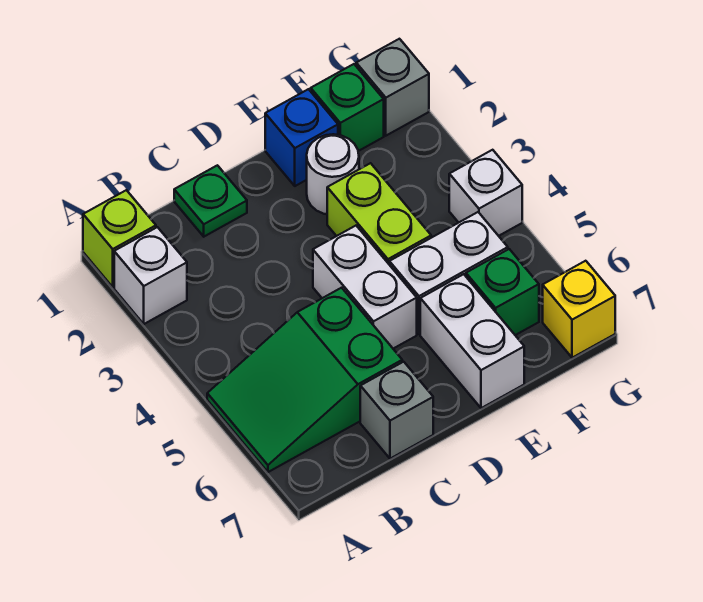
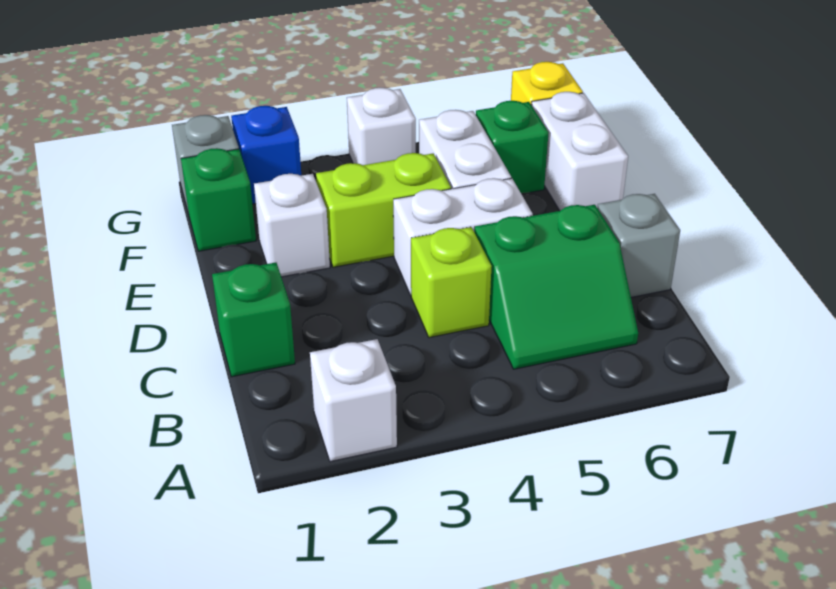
lime brick A1 level 1 -> lime brick C4 level 1
green slope A5:C6 level 1 top C -> green slope B5:C6 level 1 top C
green plate C1 level 1 -> green brick C1 level 1
blue brick E1 level 1 -> blue brick G2 level 1
white round brick E2 level 1 -> white brick E2 level 1
white brick E6:E7 level 1 -> white brick E7:F7 level 1

